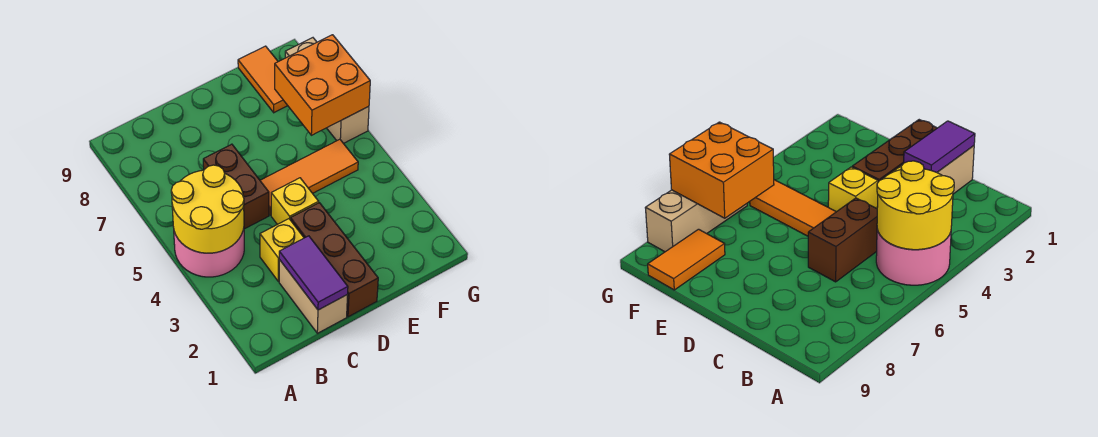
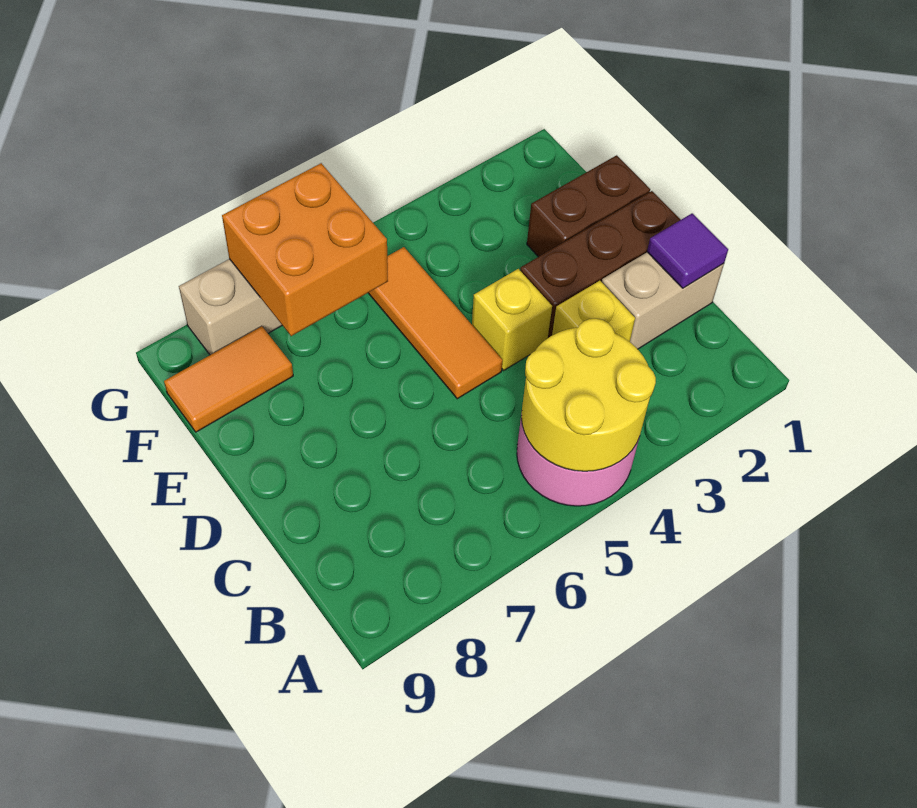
purple tile C1:C2 level 2 -> purple tile C1 level 2
brown brick C5:C6 level 1 -> brown brick E1:E2 level 1

